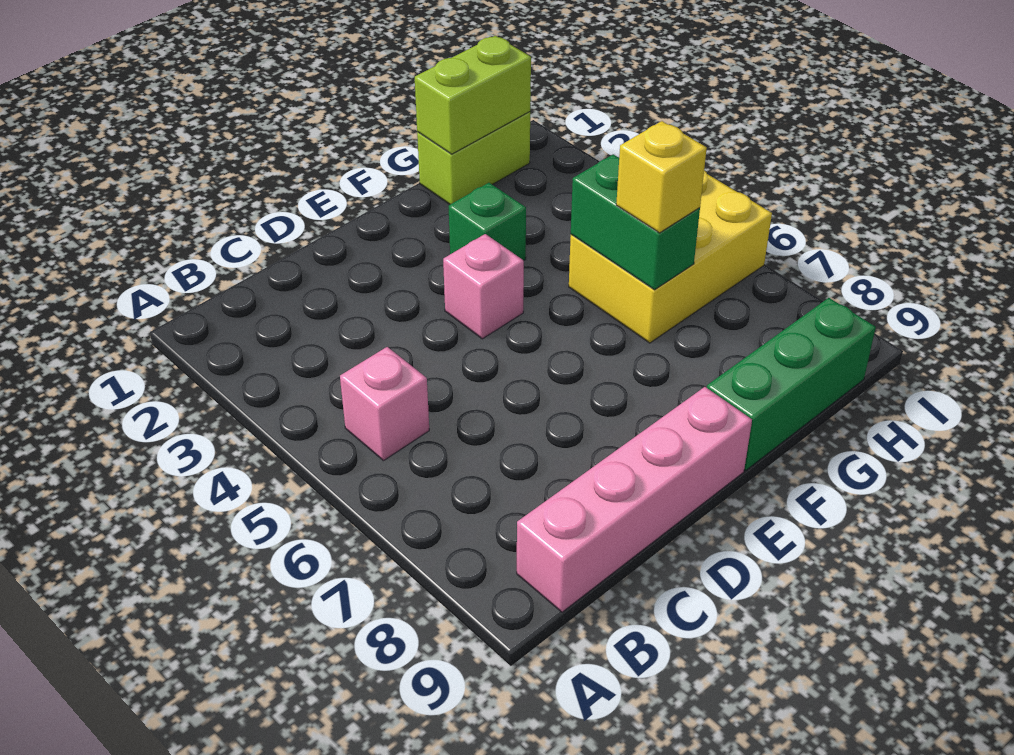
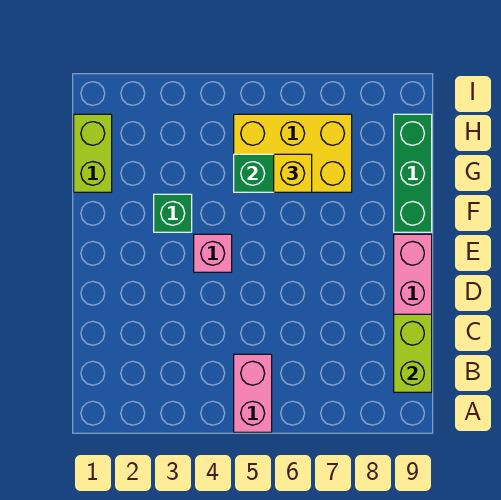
pink brick B5 level 1 -> pink brick A5:B5 level 1
lime brick G1:H1 level 2 -> lime brick B9:C9 level 2
yellow brick G5:I6 level 1 -> yellow brick G5:H7 level 1

